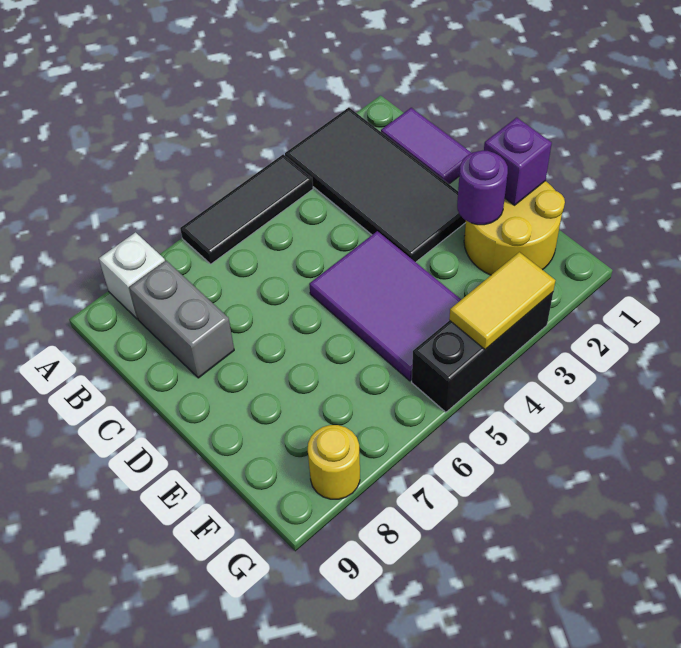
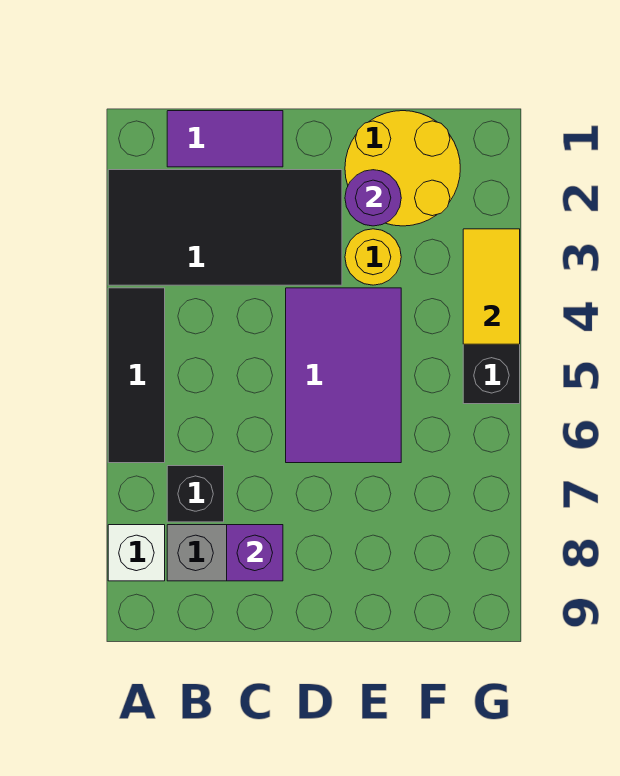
none -> black brick B7 level 1
purple tile D4:F5 level 1 -> purple tile D4:E6 level 1
purple brick E1 level 2 -> purple brick C8 level 2
yellow round brick G8 level 1 -> yellow round brick E3 level 1

